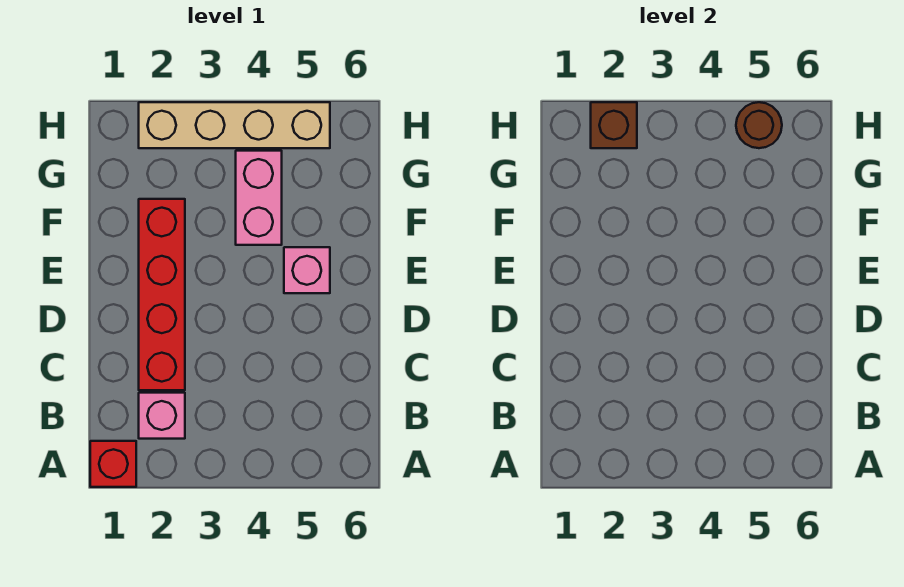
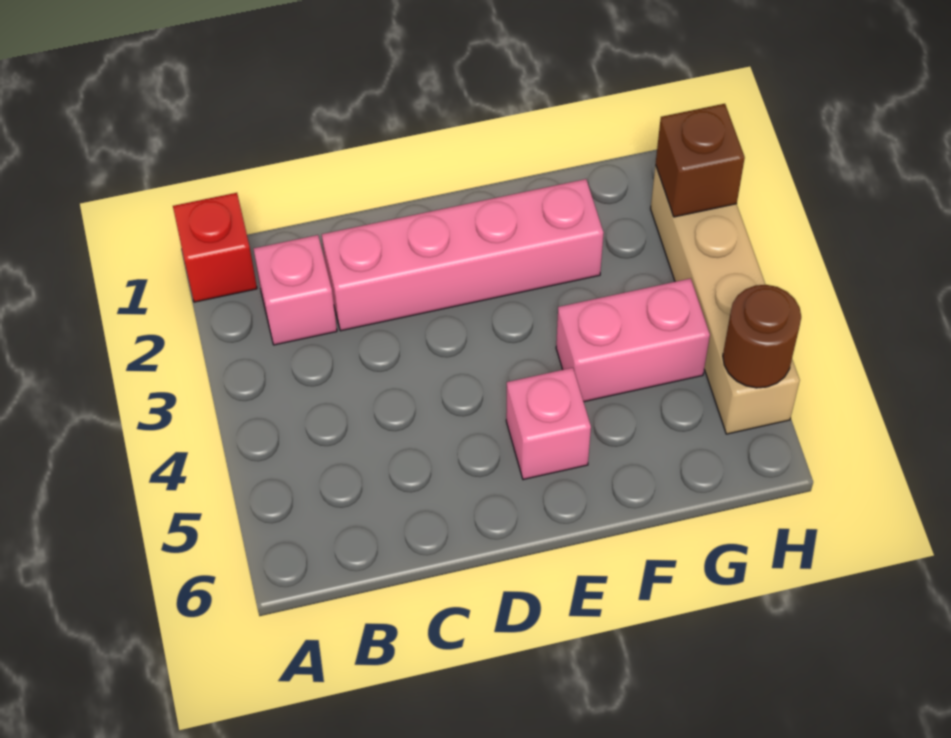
red brick C2:F2 level 1 -> pink brick C2:F2 level 1

